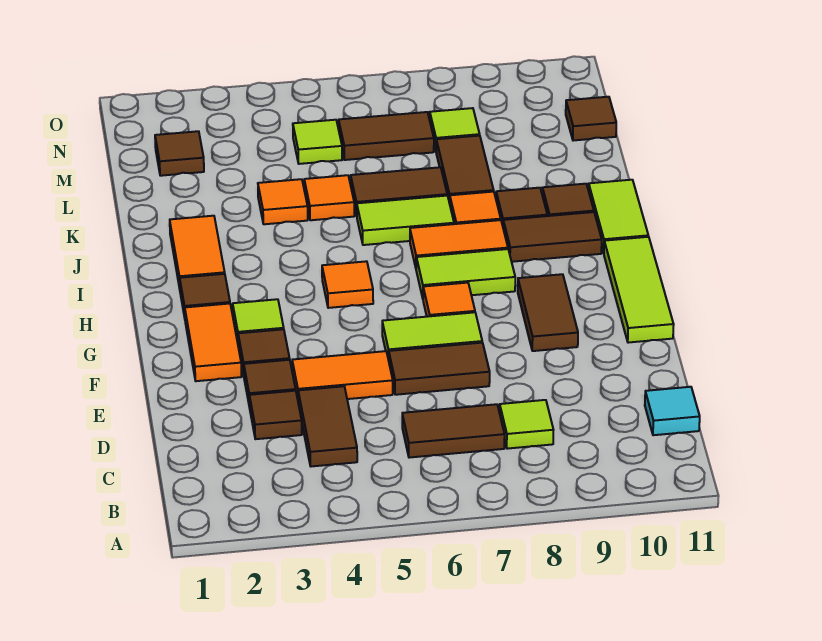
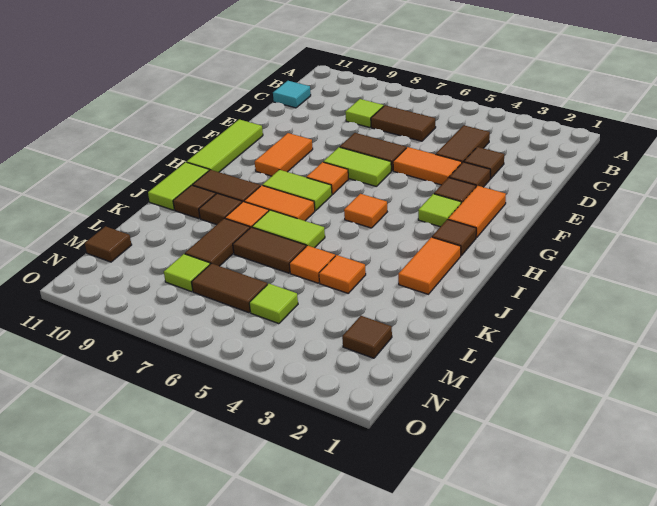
brown tile F9:G9 level 1 -> orange tile F9:G9 level 1

